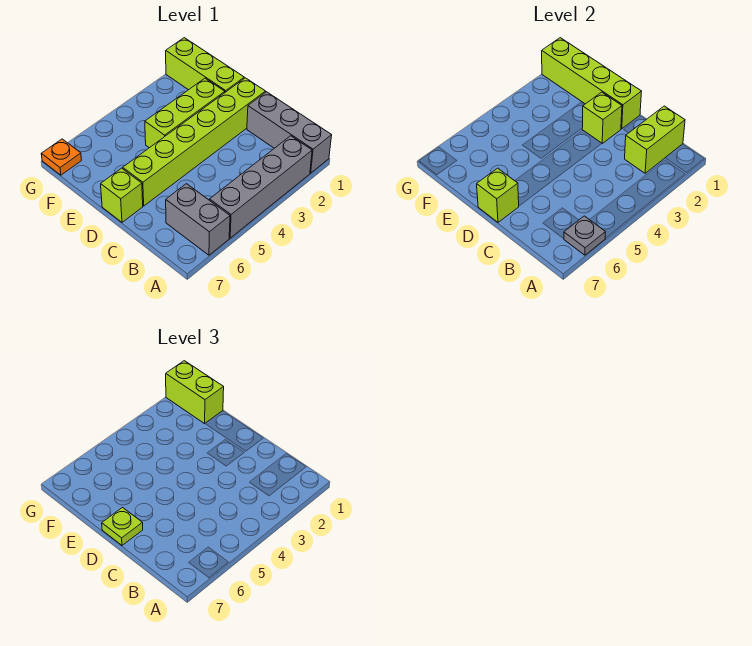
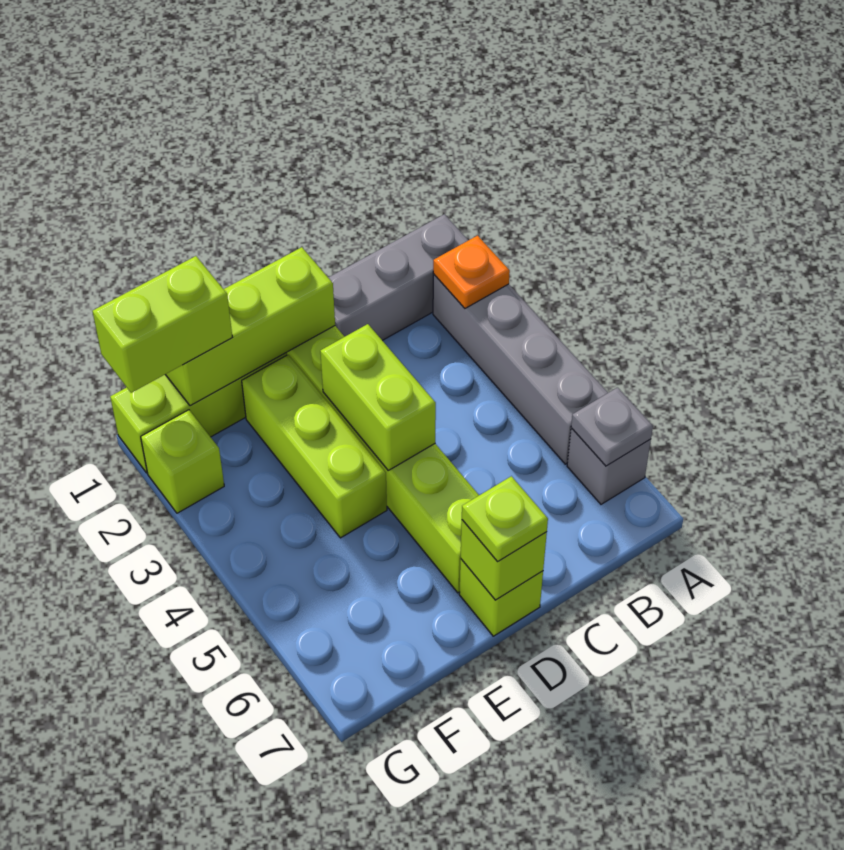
grey brick A6:B6 level 1 -> grey brick A6 level 1
lime brick B1:B2 level 2 -> lime brick D3:D4 level 2
lime brick D1:G1 level 2 -> lime brick D1:F1 level 2
lime brick D2 level 2 -> lime brick G2 level 1
orange plate G7 level 1 -> orange plate A2 level 2

